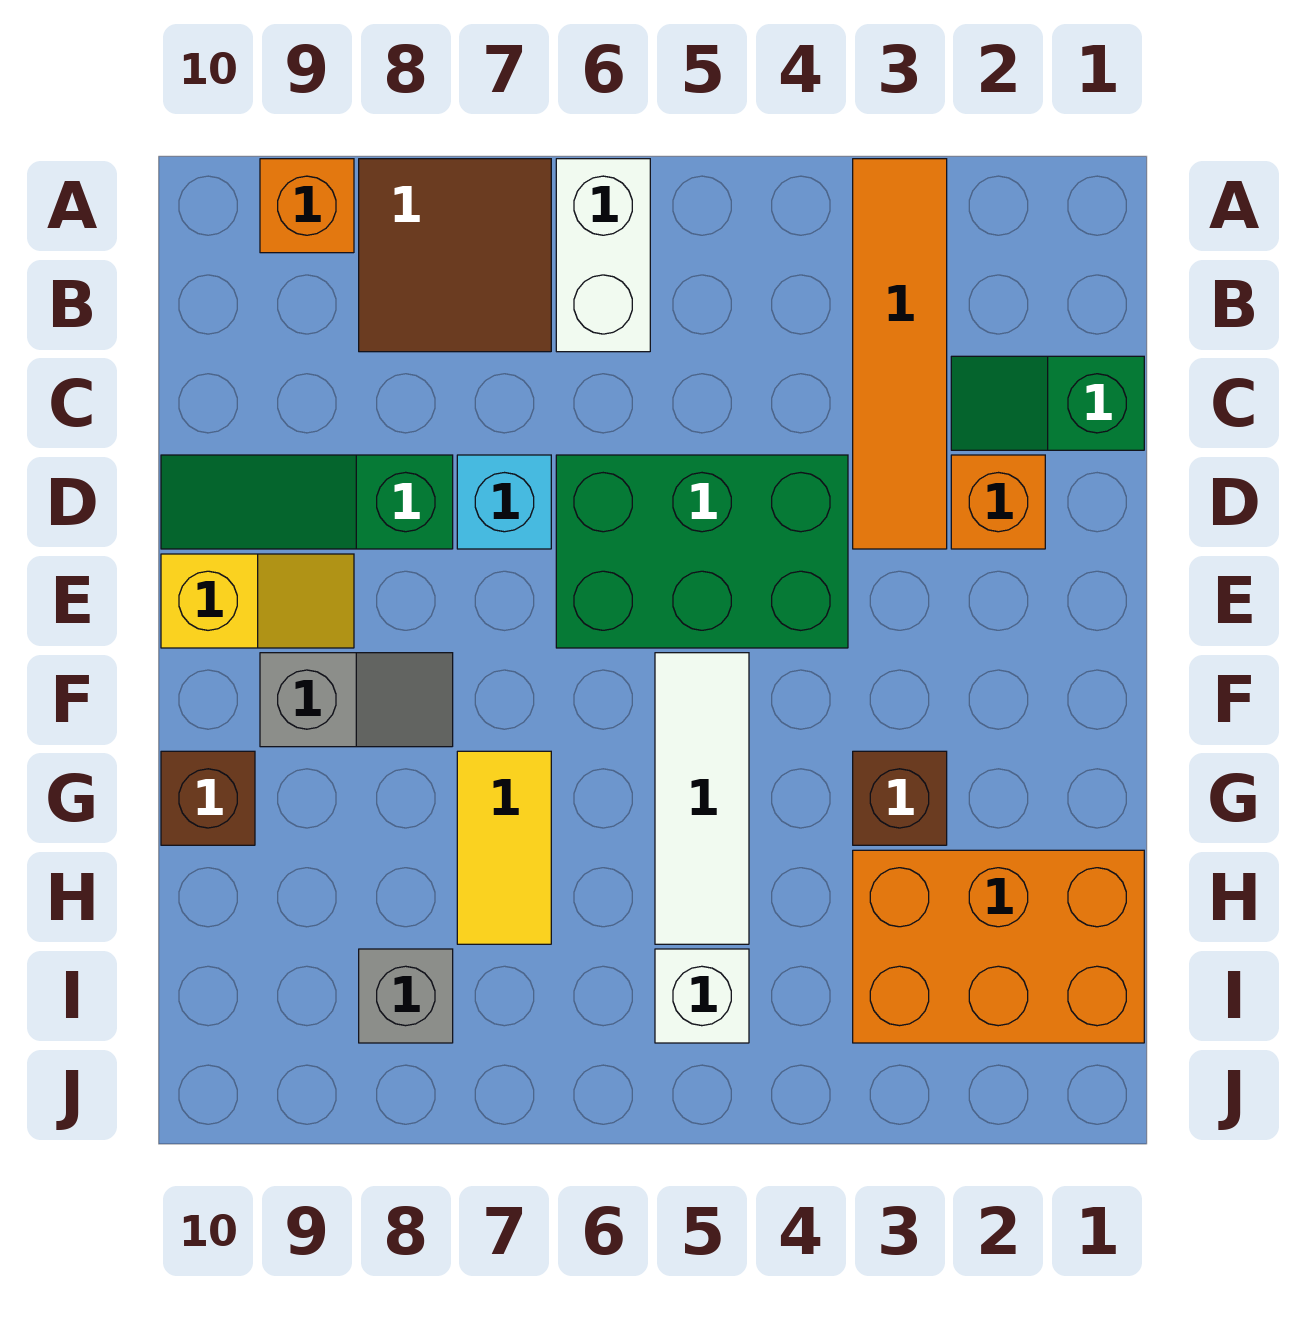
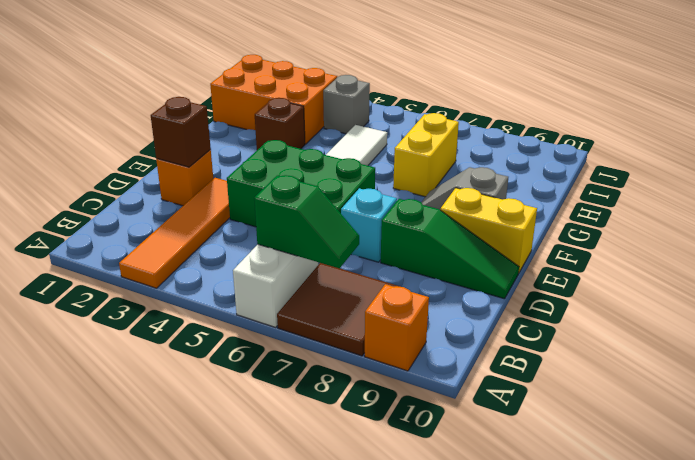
green slope C1:C2 level 1 top 1 -> green slope B6:B7 level 2 top 6
yellow slope E9:E10 level 1 top 10 -> yellow brick E9:E10 level 1
yellow tile G7:H7 level 1 -> yellow brick G7:H7 level 1
brown brick G10 level 1 -> brown brick D2 level 2
white brick I5 level 1 -> none
grey brick I8 level 1 -> grey brick I4 level 1

